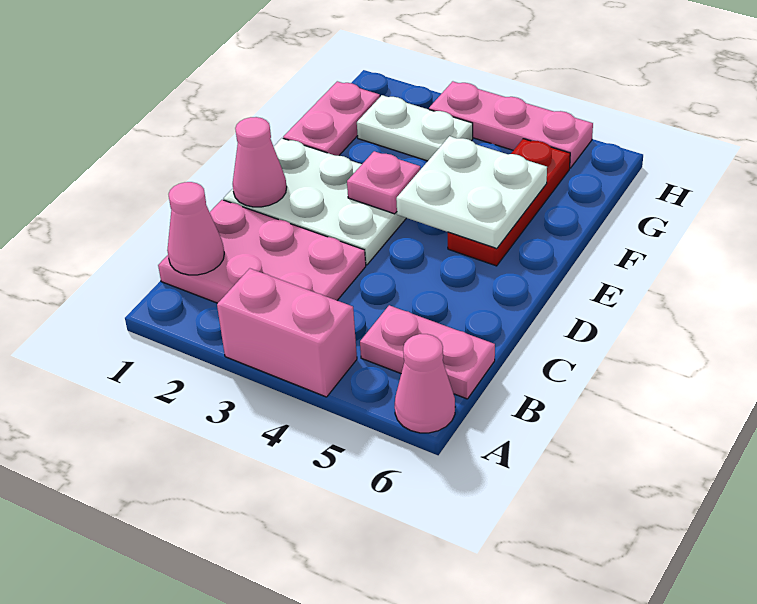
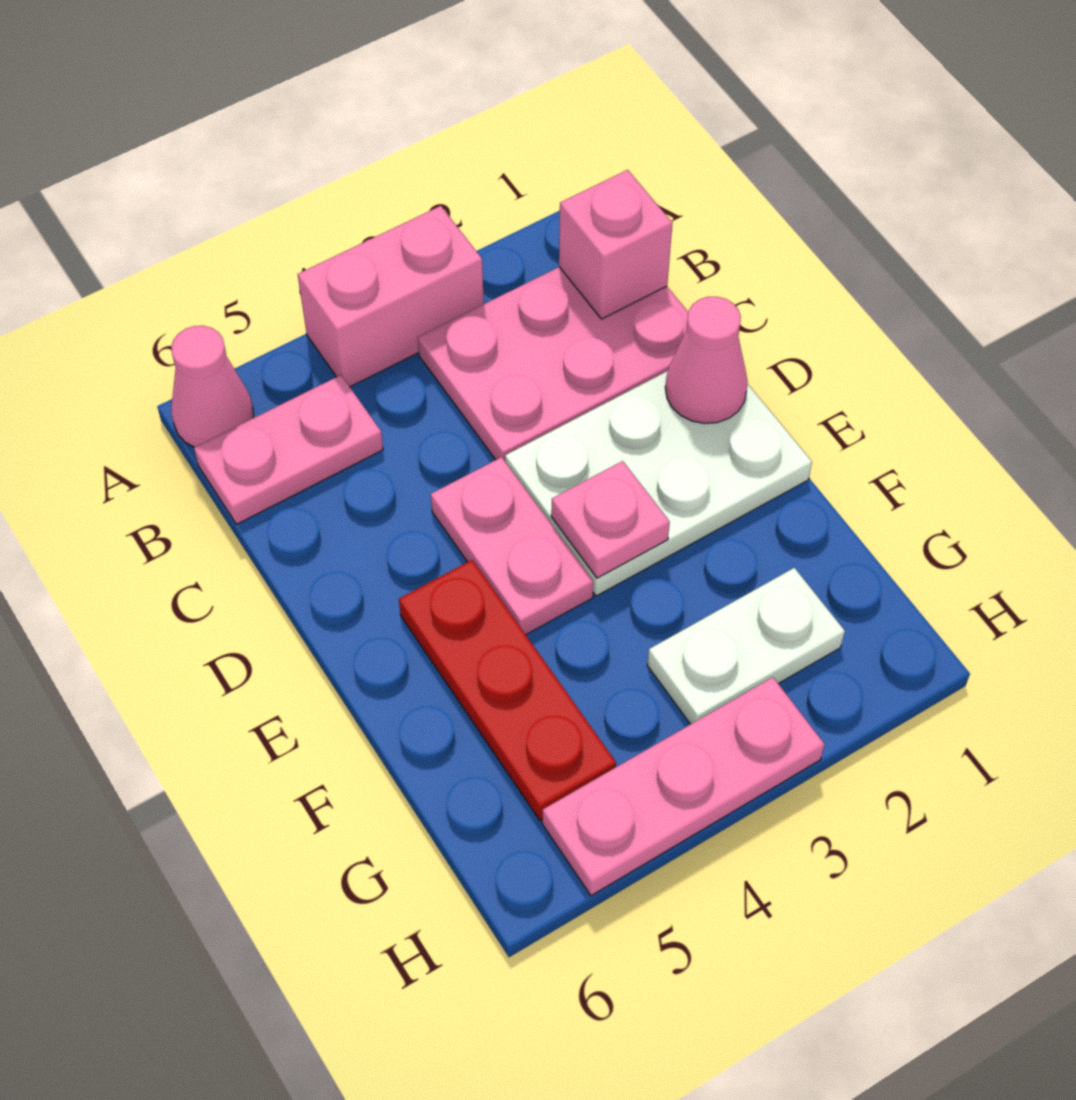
pink cone B1 level 2 -> pink brick B1 level 2
white plate E4:F5 level 2 -> none
pink plate F1:G1 level 1 -> pink plate D4:E4 level 1

